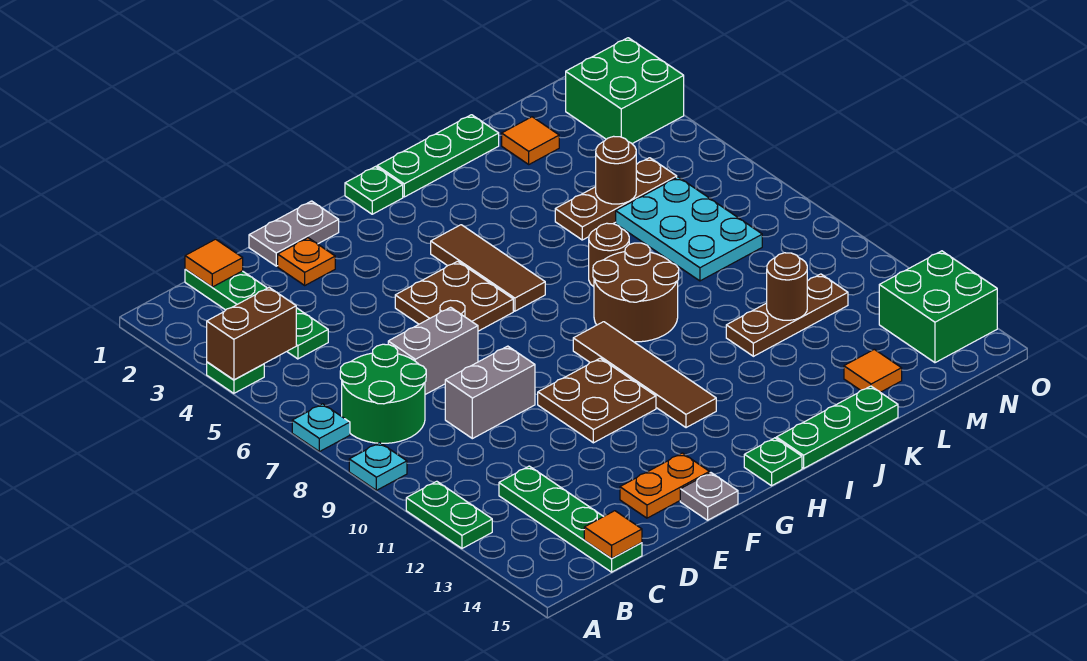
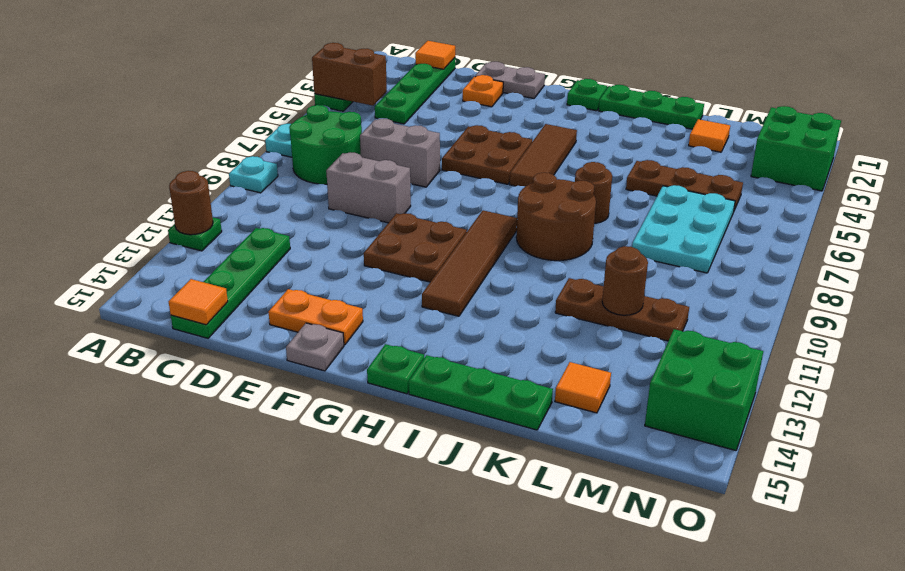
green plate A11:A12 level 1 -> green plate A12 level 1
brown round brick L5 level 2 -> brown round brick A12 level 2

